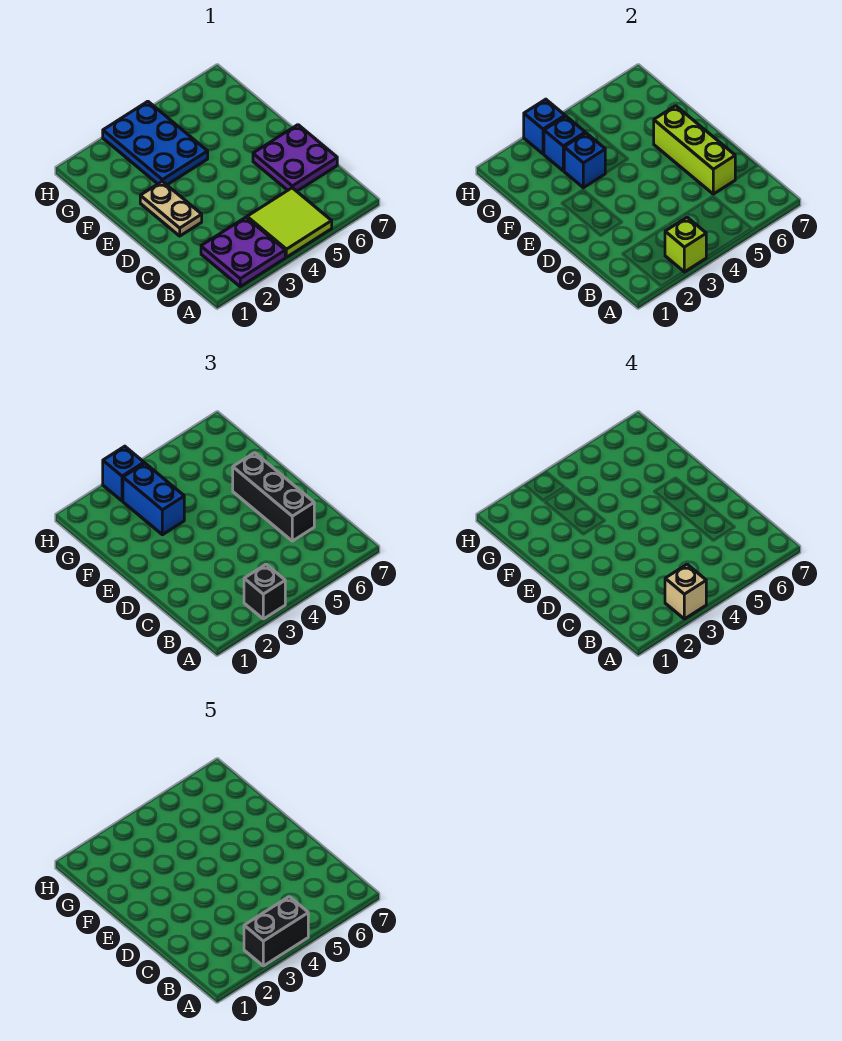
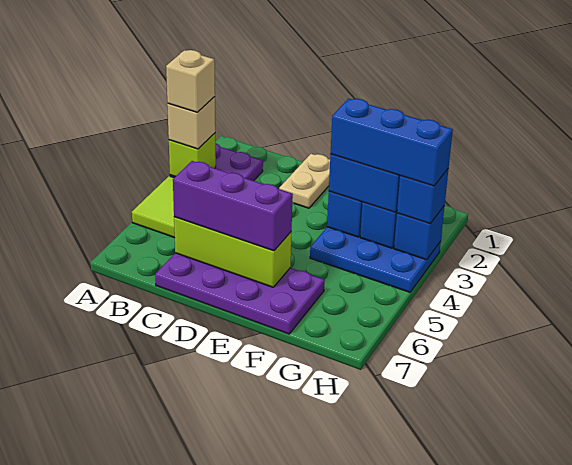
black brick A3 level 3 -> tan brick A3 level 3
black brick A3:A4 level 5 -> none
purple plate C6:D7 level 1 -> purple plate C6:F7 level 1
black brick C6:E6 level 3 -> purple brick C6:E6 level 3
tan plate D2:E2 level 1 -> tan plate D1:D2 level 1
none -> blue brick F3:H3 level 4

